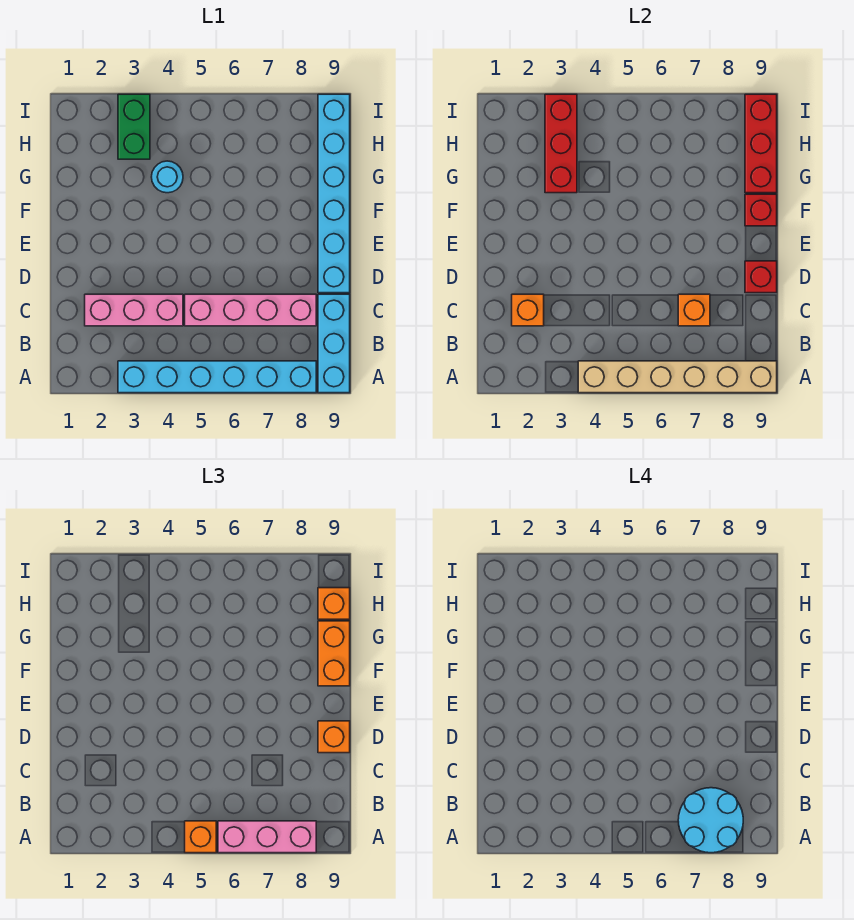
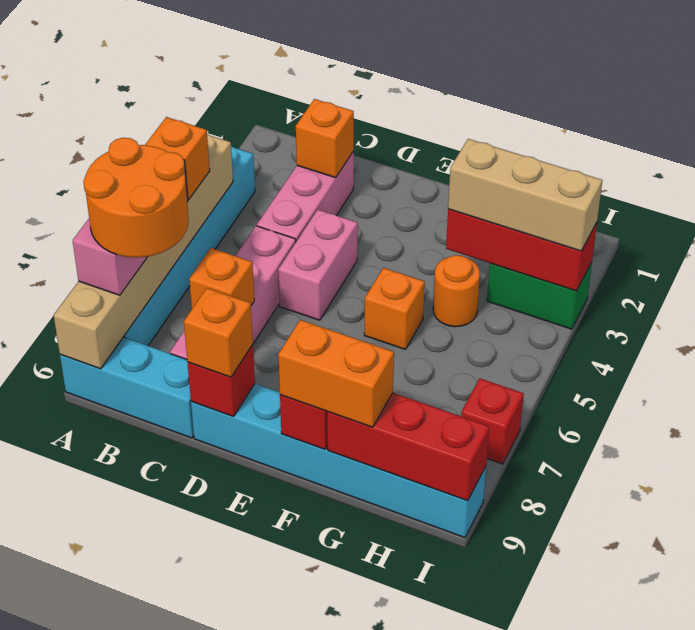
cyan round brick A7:B8 level 4 -> orange round brick A7:B8 level 4
none -> pink brick D4:D5 level 1
none -> tan brick G3:I3 level 3
cyan round brick G4 level 1 -> orange round brick G4 level 1
orange brick H9 level 3 -> orange brick F5 level 1
none -> red brick I7 level 1

